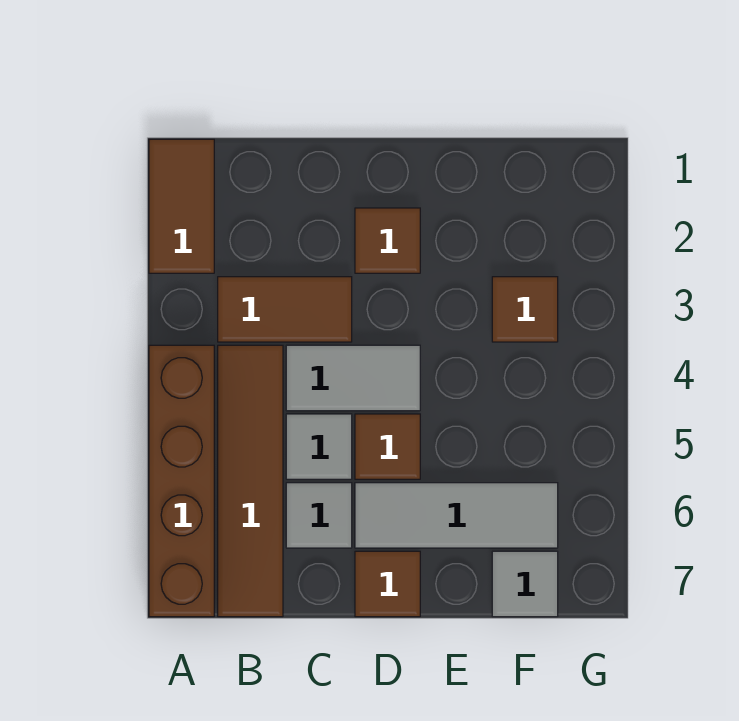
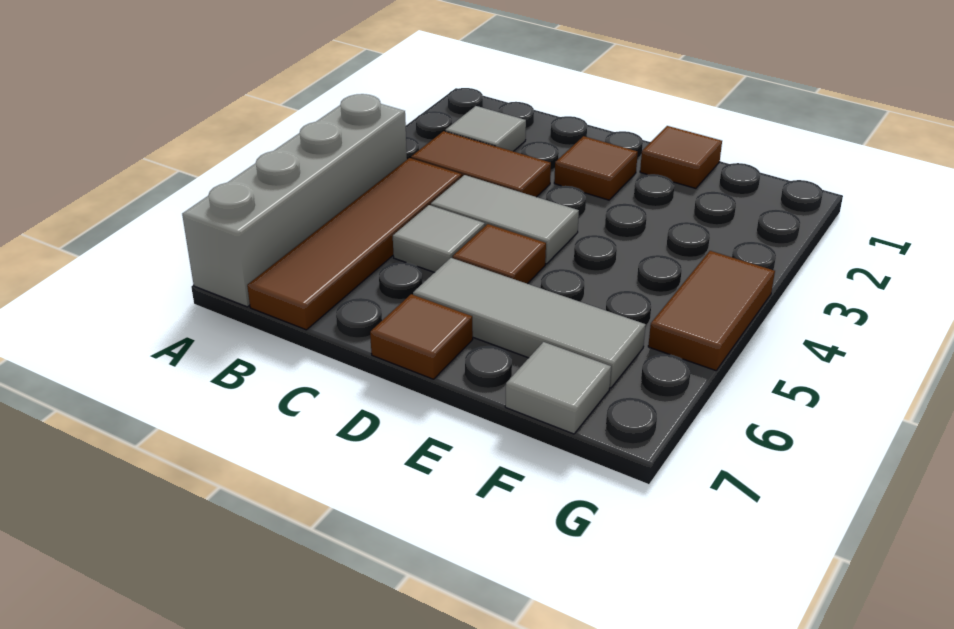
brown tile A1:A2 level 1 -> brown tile G4:G5 level 1
brown brick A4:A7 level 1 -> grey brick A4:A7 level 1
grey tile C6 level 1 -> grey tile B2 level 1
brown tile F3 level 1 -> brown tile E1 level 1

